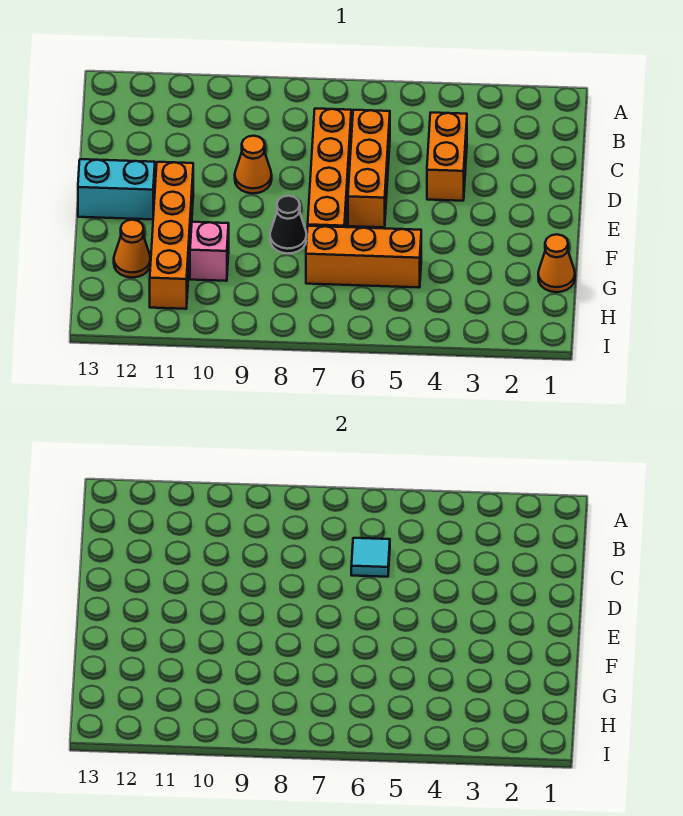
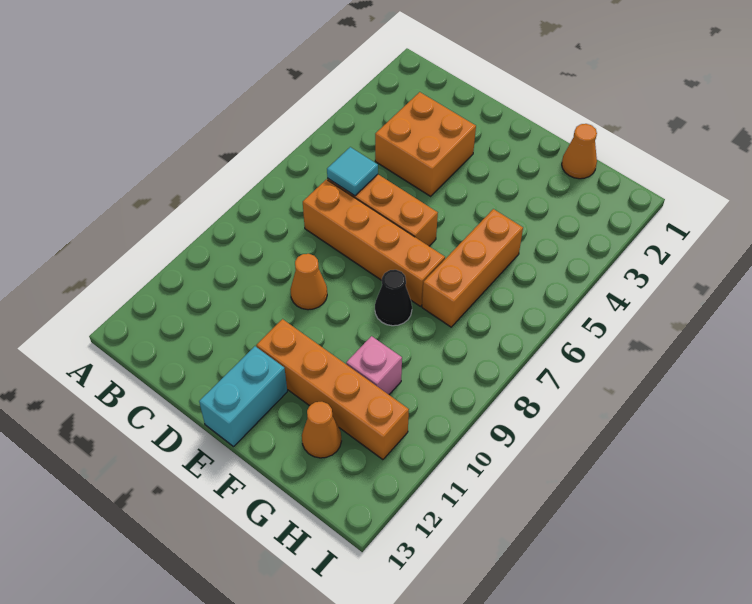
orange brick C4:D4 level 1 -> orange brick C3:D4 level 1

